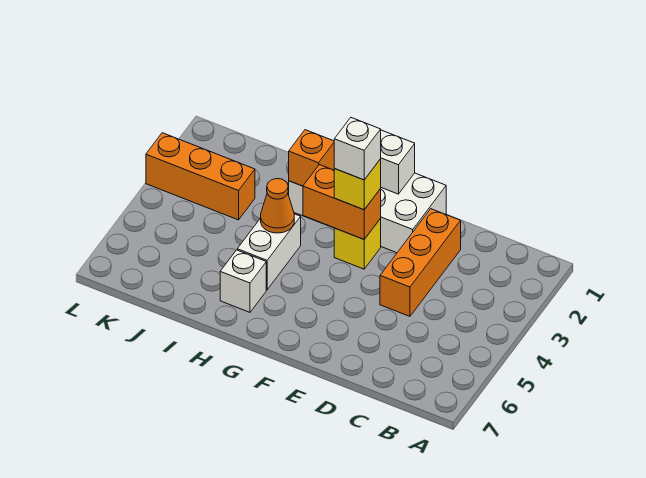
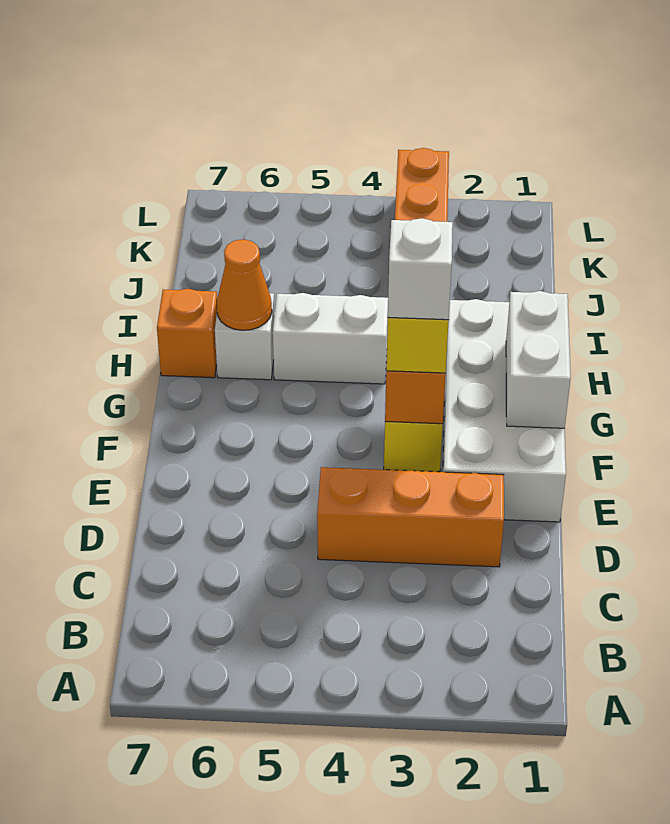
orange brick H2 level 2 -> orange brick H7 level 1
orange cone H4 level 2 -> orange cone H6 level 2

